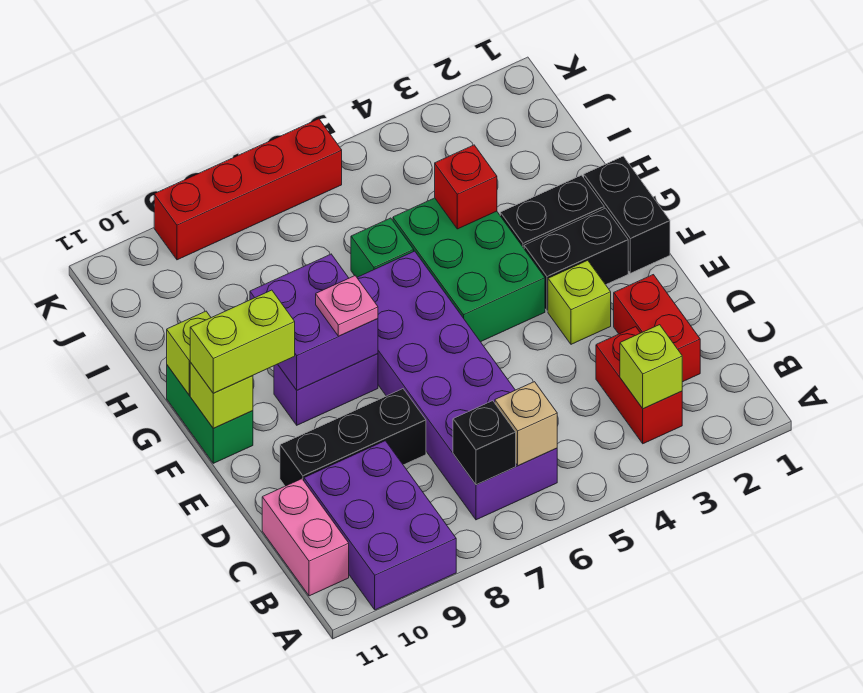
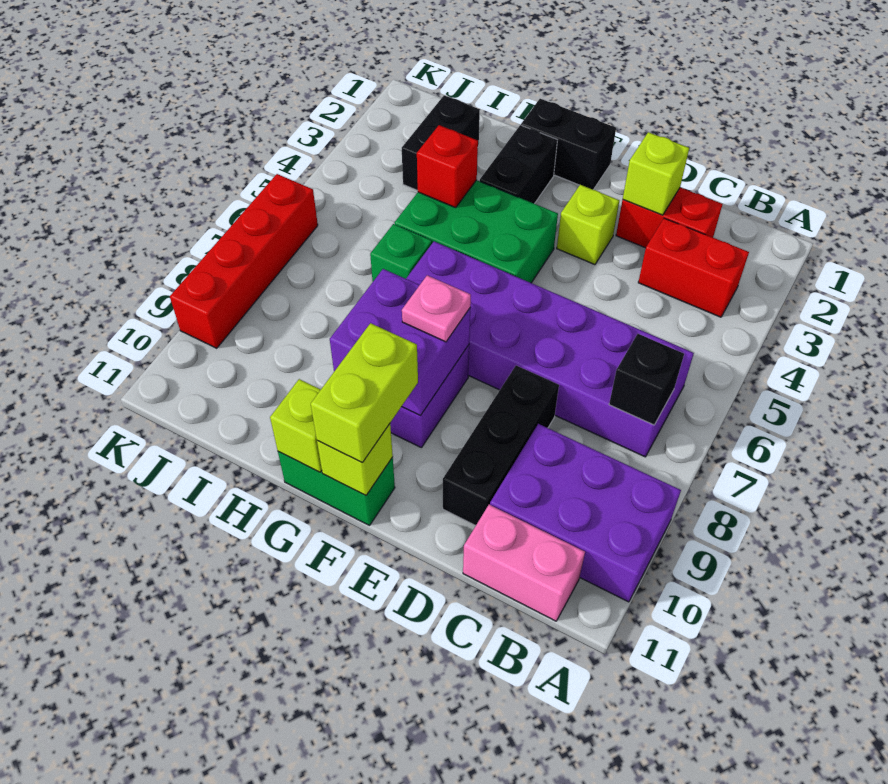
lime brick B3 level 2 -> lime brick D2 level 2
tan brick B6 level 2 -> none
black brick F2:F3 level 1 -> black brick I2:I3 level 1

